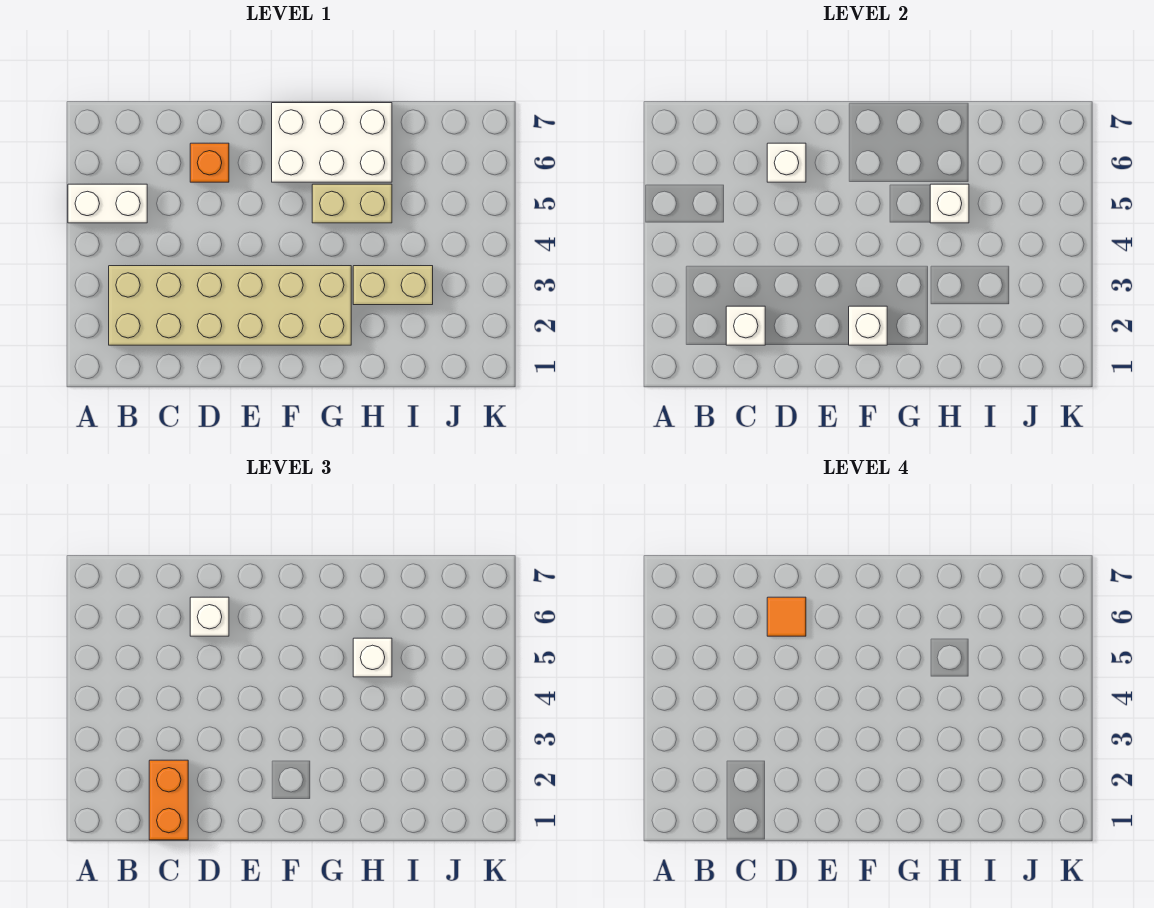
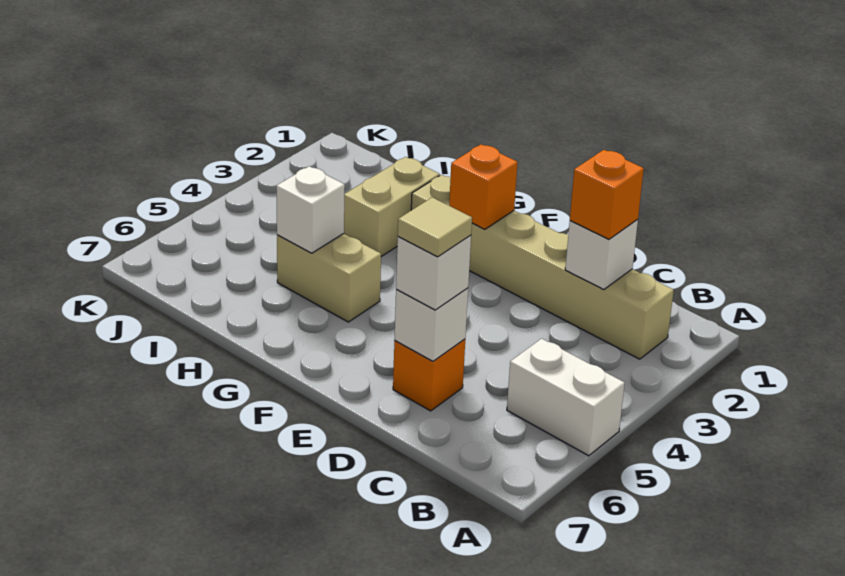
tan brick B2:G3 level 1 -> tan brick B2:G2 level 1
orange brick C1:C2 level 3 -> orange brick C2 level 3
orange tile D6 level 4 -> tan tile D6 level 4
white brick F2 level 2 -> orange brick F2 level 2
white brick F6:H7 level 1 -> none
tan brick H3:I3 level 1 -> tan brick H2:H3 level 1
white brick H5 level 3 -> none

